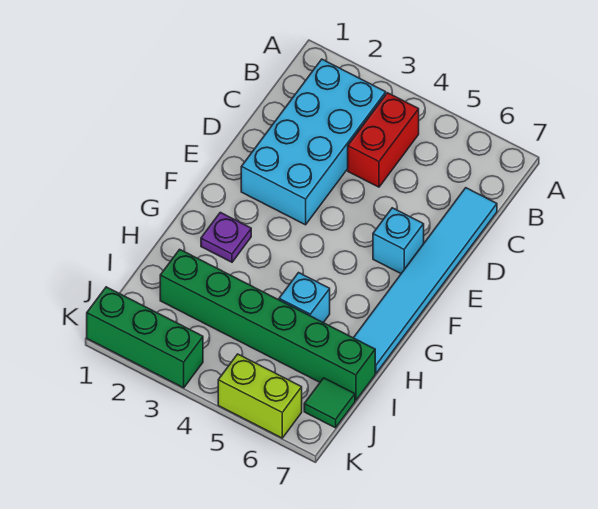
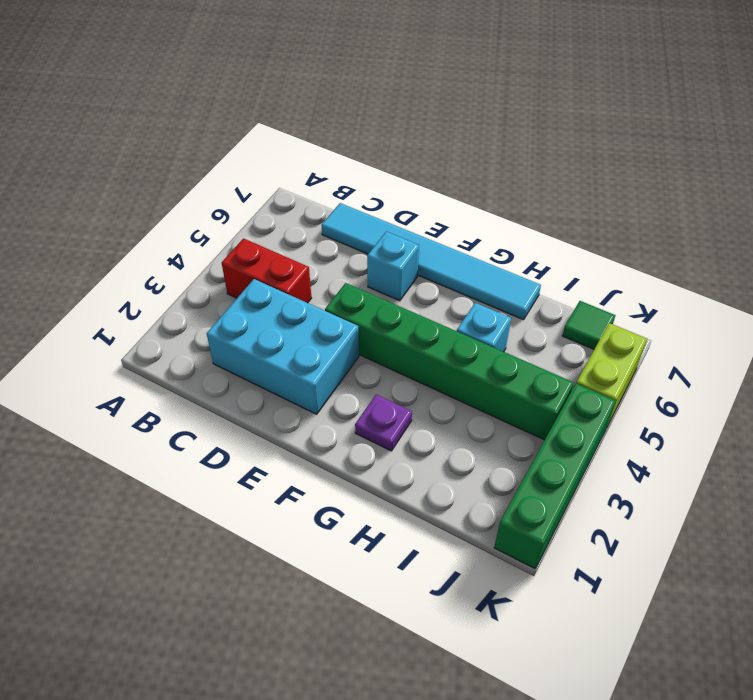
cyan brick B2:E3 level 1 -> cyan brick C2:E3 level 1
green brick I2:I7 level 1 -> green brick E4:J4 level 1
green brick K1:K3 level 1 -> green brick K1:K4 level 1

